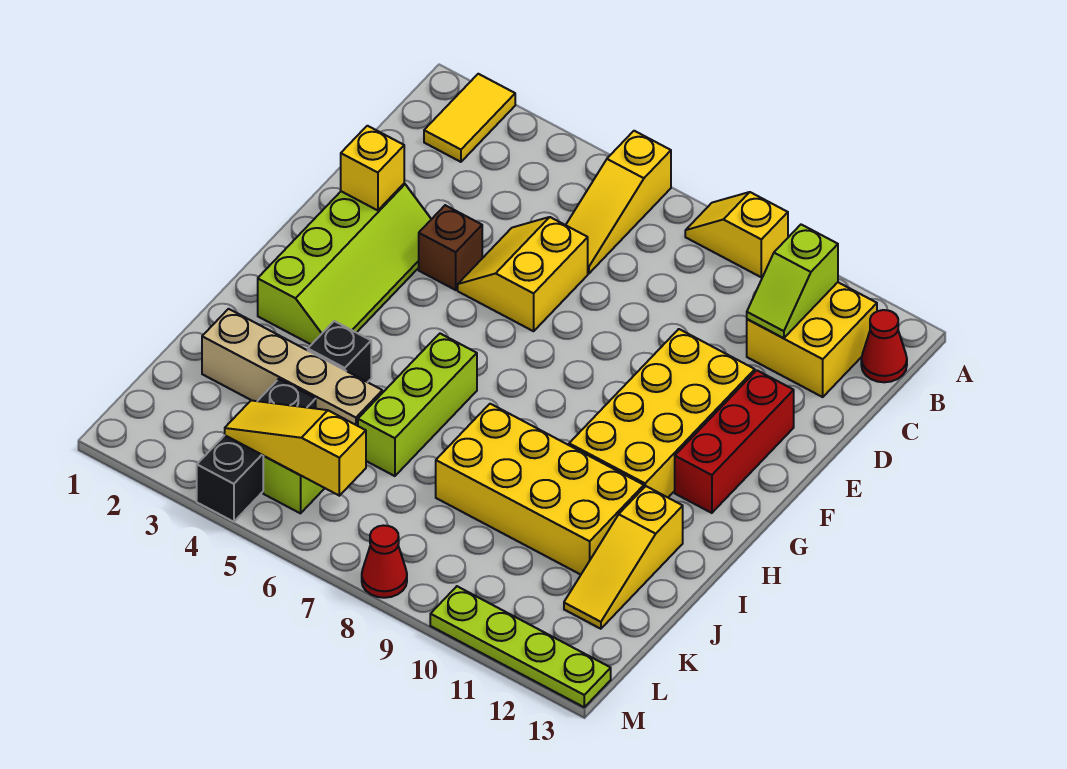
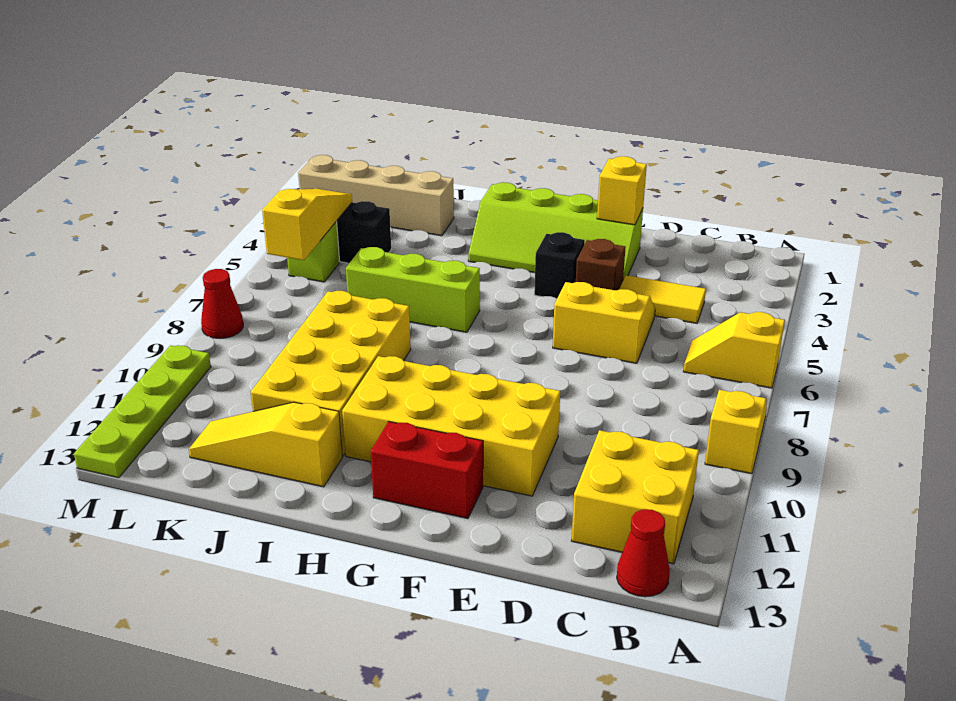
yellow tile A2:B2 level 1 -> yellow tile C4:D4 level 1
yellow slope A6:C6 level 1 top A -> yellow slope A6:B6 level 1 top A
lime slope B11:C11 level 2 top B -> none
red brick E12:G12 level 1 -> red brick F12:G12 level 1
black brick I4 level 1 -> black brick F4 level 1
tan brick J2:J5 level 1 -> tan brick J2:M2 level 1

